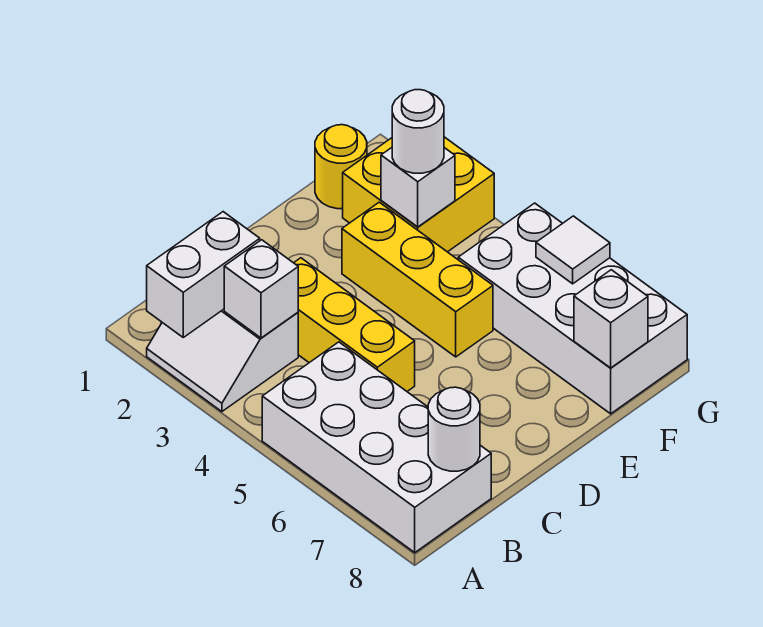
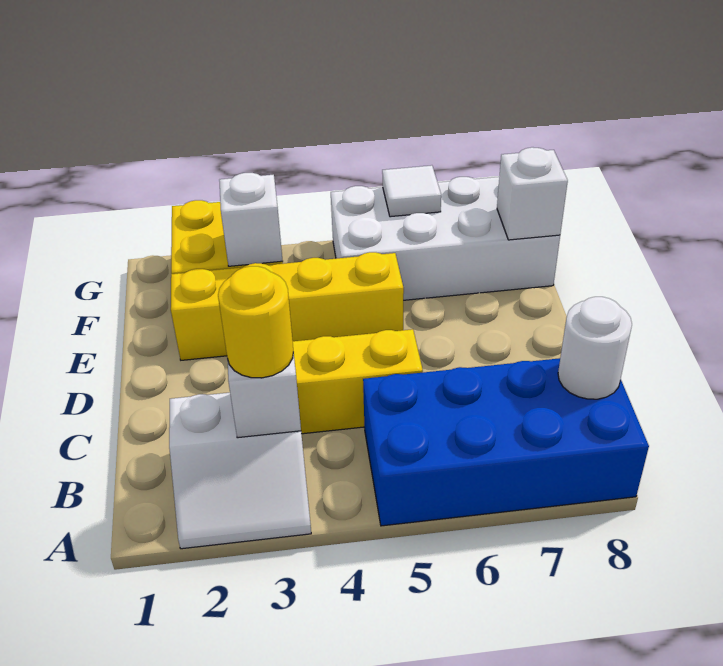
white brick A2:B2 level 2 -> none
white brick A5:B8 level 1 -> blue brick A5:B8 level 1
yellow brick E3:E5 level 1 -> yellow brick E2:E5 level 1
yellow round brick F1 level 1 -> yellow round brick B3 level 3
white round brick F3 level 3 -> none

